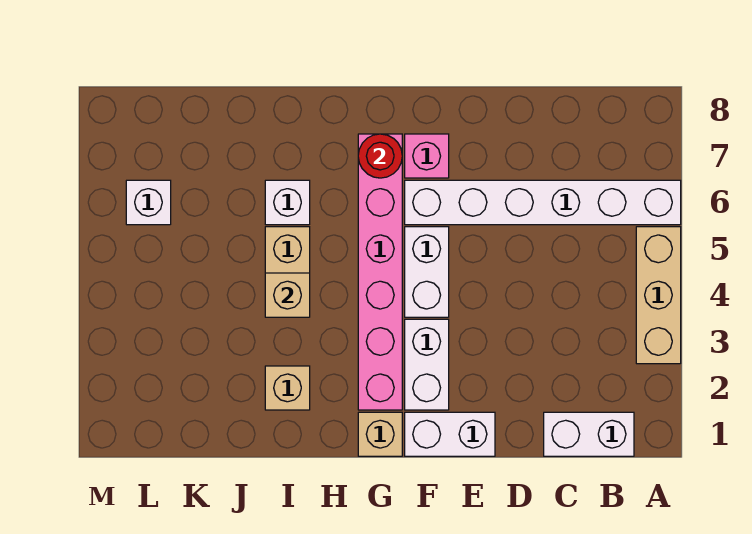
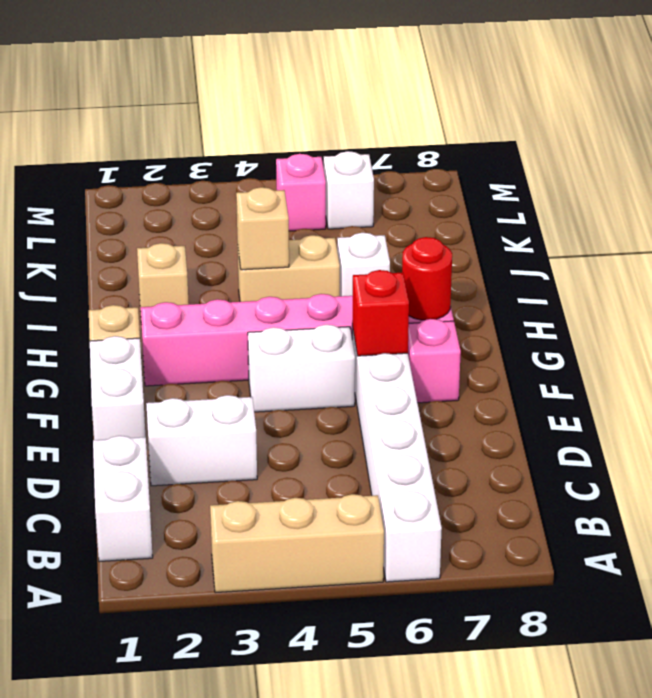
white brick F2:F3 level 1 -> white brick D2:D3 level 1
none -> red brick F6 level 2
none -> pink brick L5 level 1

